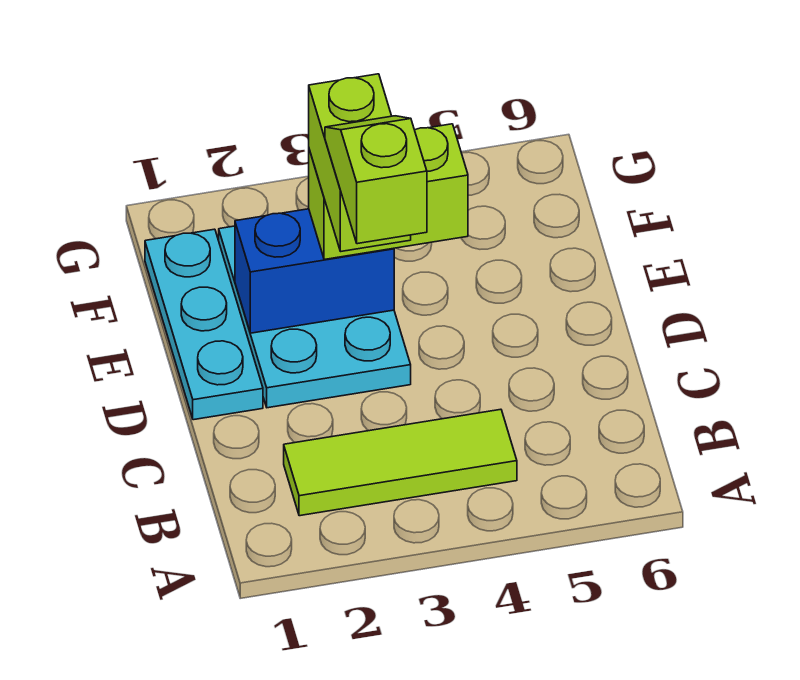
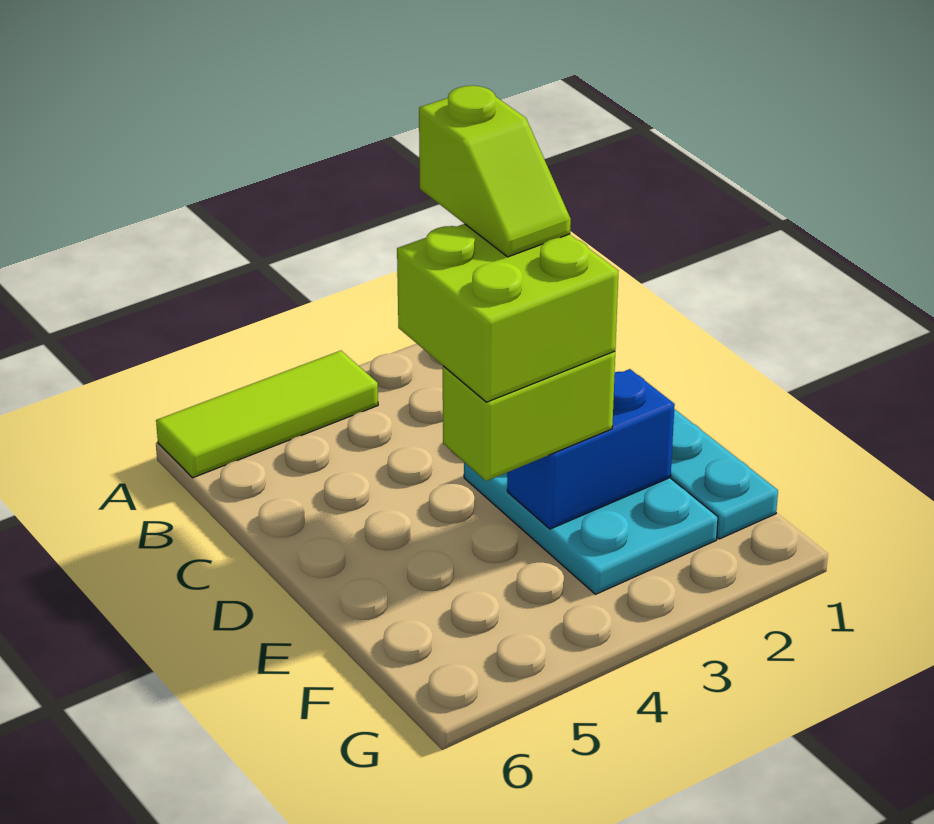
lime tile B2:B4 level 1 -> lime tile A4:A6 level 1
lime brick D3:E3 level 4 -> lime brick D3:E4 level 4

